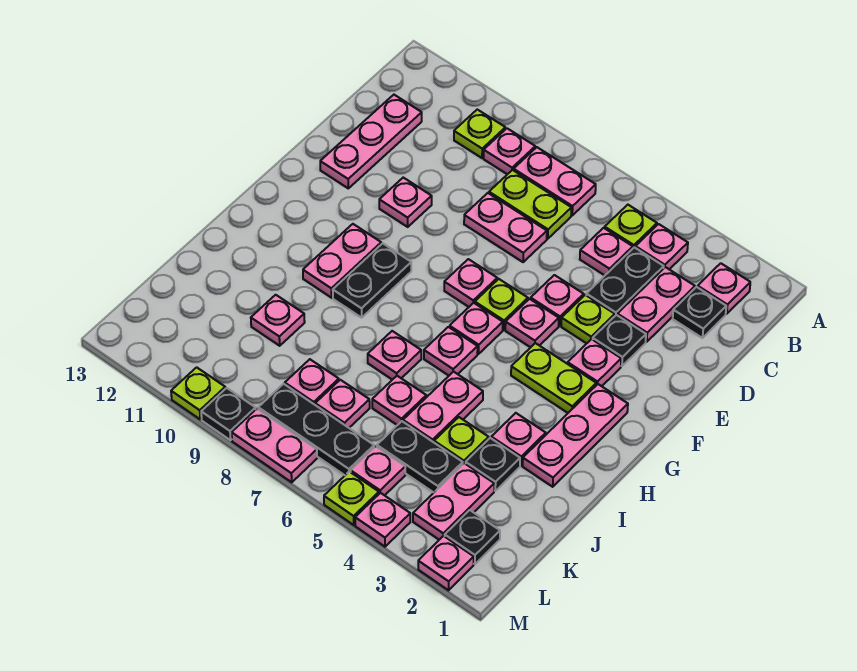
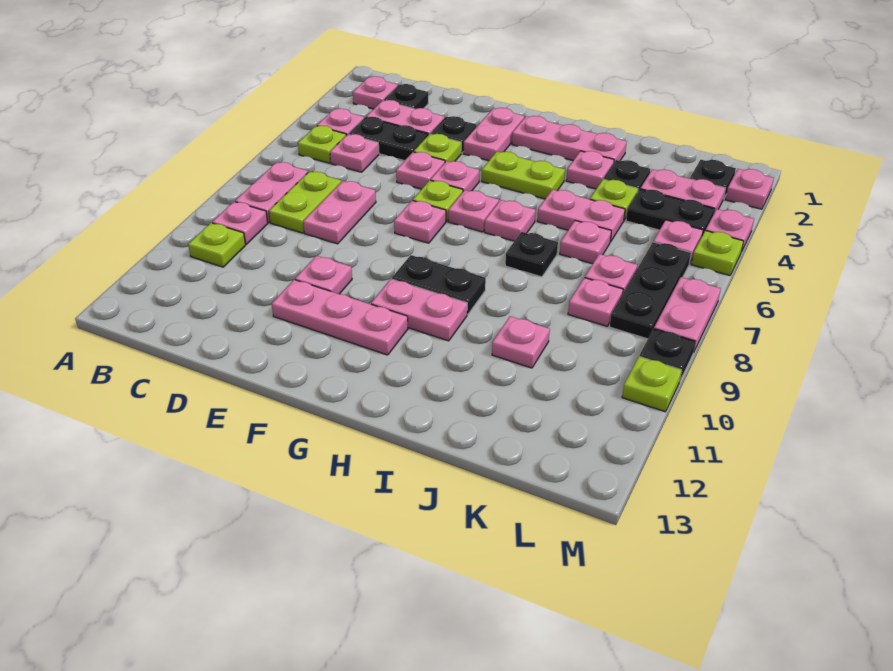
pink plate C12:E12 level 1 -> pink plate E11:G11 level 1
pink plate F3 level 1 -> pink plate F2:F3 level 1
lime plate G3:G4 level 1 -> lime plate G4:H4 level 1
pink plate I7 level 1 -> black plate I7 level 1
black plate K4:K5 level 1 -> black plate K4:L4 level 1

